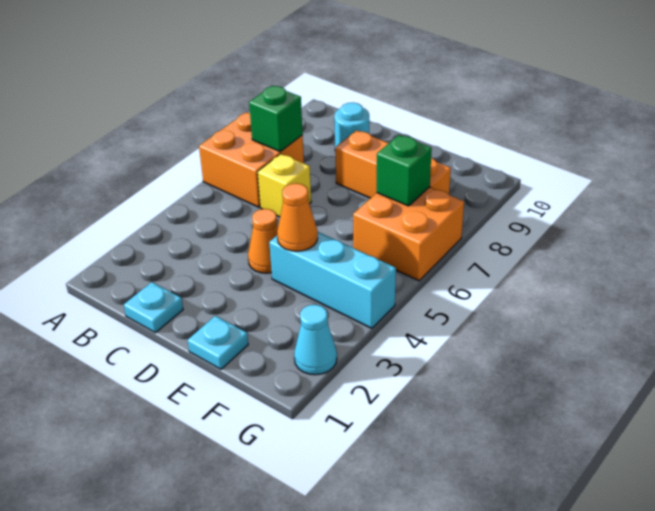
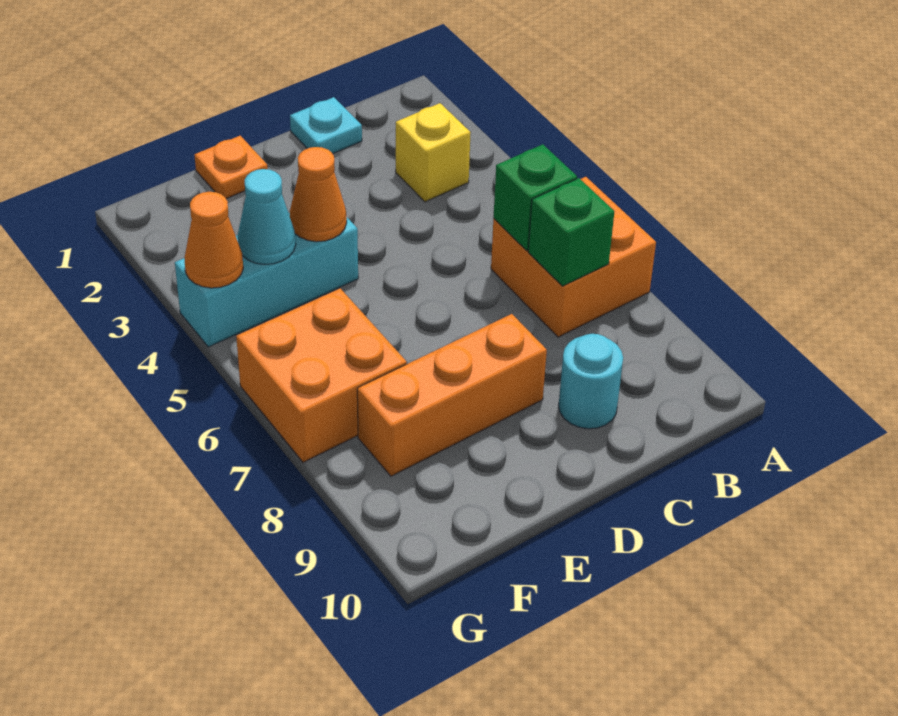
yellow brick C6 level 1 -> yellow brick B3 level 1
orange cone D4 level 1 -> orange cone G4 level 2
cyan plate E1 level 1 -> orange plate E1 level 1
green brick F7 level 2 -> green brick B6 level 2
cyan cone G2 level 1 -> cyan cone F4 level 2

